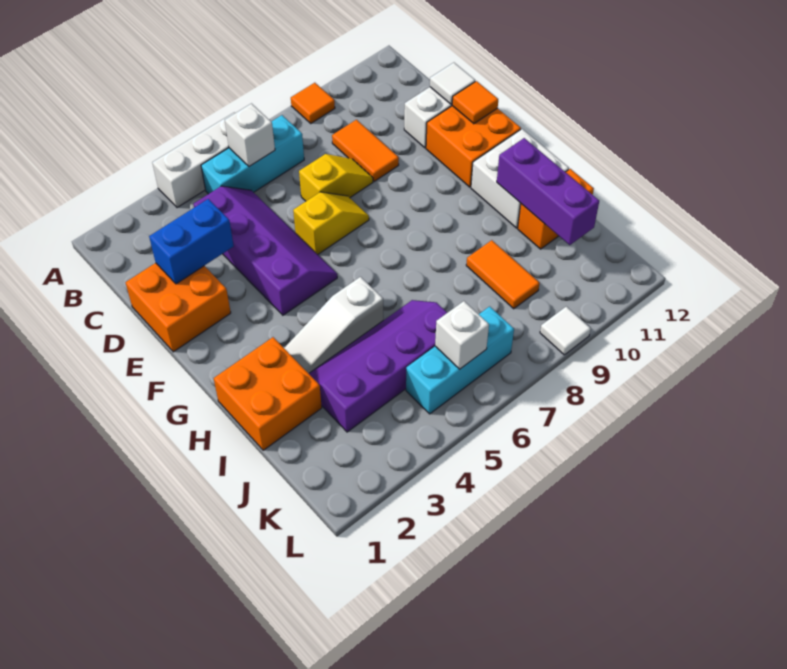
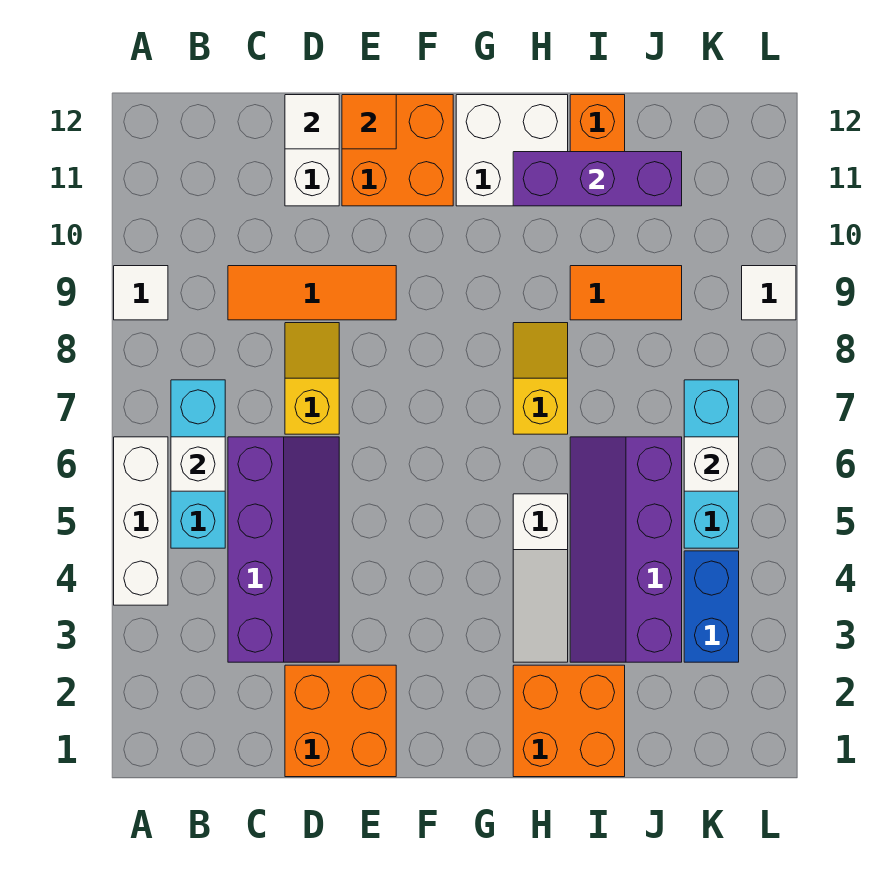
orange tile A9 level 1 -> white tile A9 level 1
purple slope C4:F5 level 1 top 4 -> purple slope C3:D6 level 1 top C
orange tile C9:D9 level 1 -> orange tile C9:E9 level 1
blue brick D2:D3 level 2 -> blue brick K3:K4 level 1
yellow slope E6:E7 level 1 top 6 -> yellow slope H7:H8 level 1 top 7

